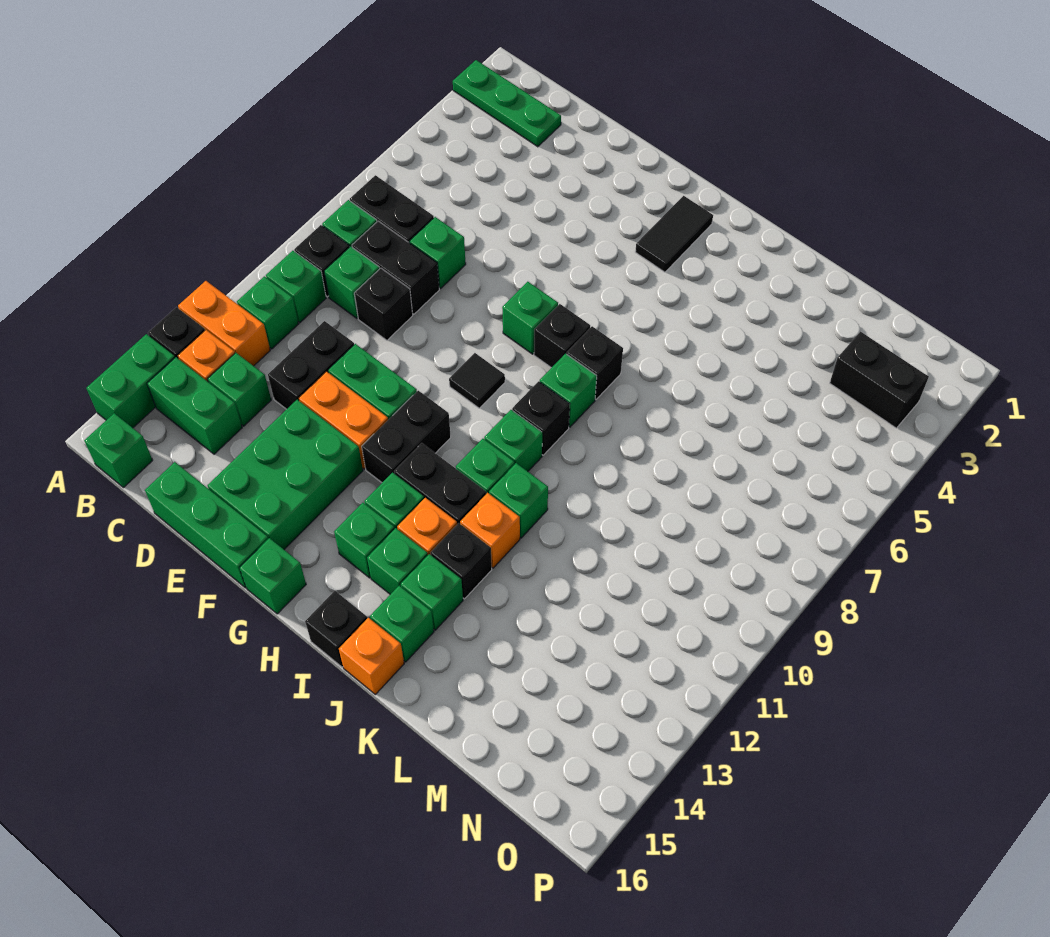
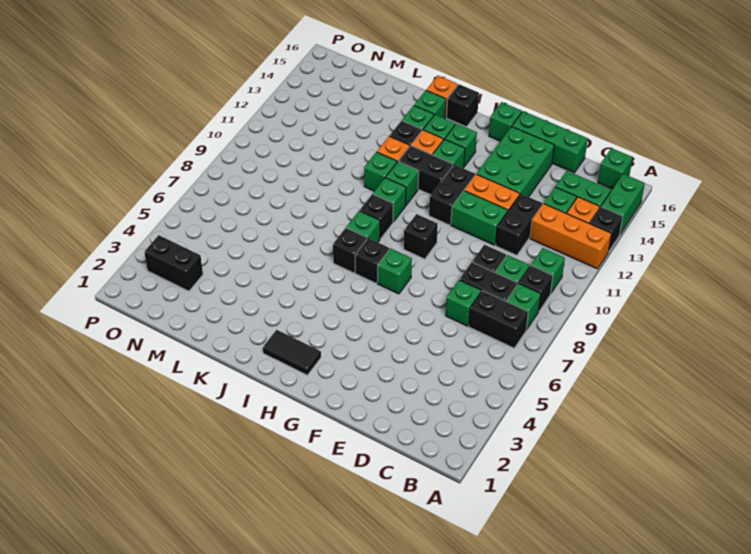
green plate A2:C2 level 1 -> none
orange brick A12:B12 level 1 -> orange brick A12:C12 level 1
green brick B11 level 1 -> none
black tile G9 level 1 -> black brick G9 level 1
black tile H2:H3 level 1 -> black tile H2:I2 level 1

